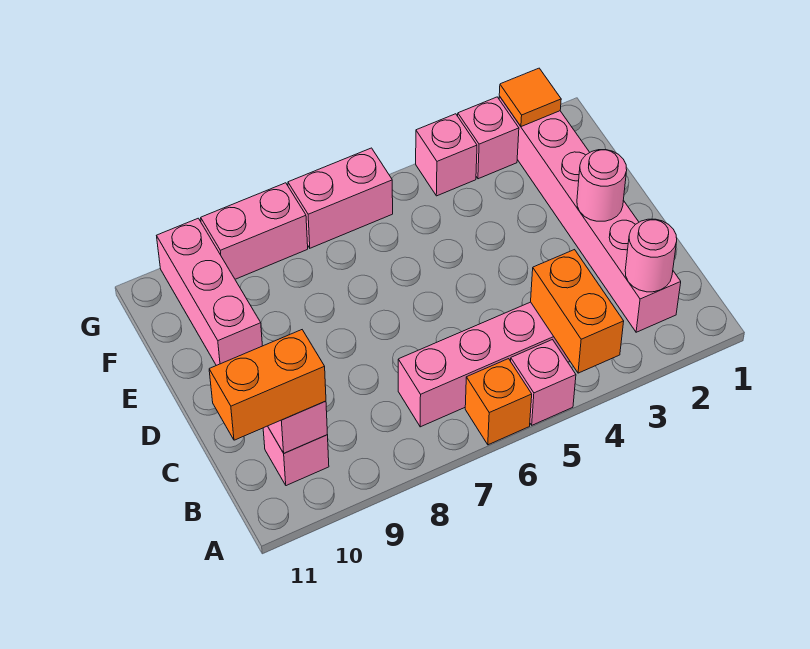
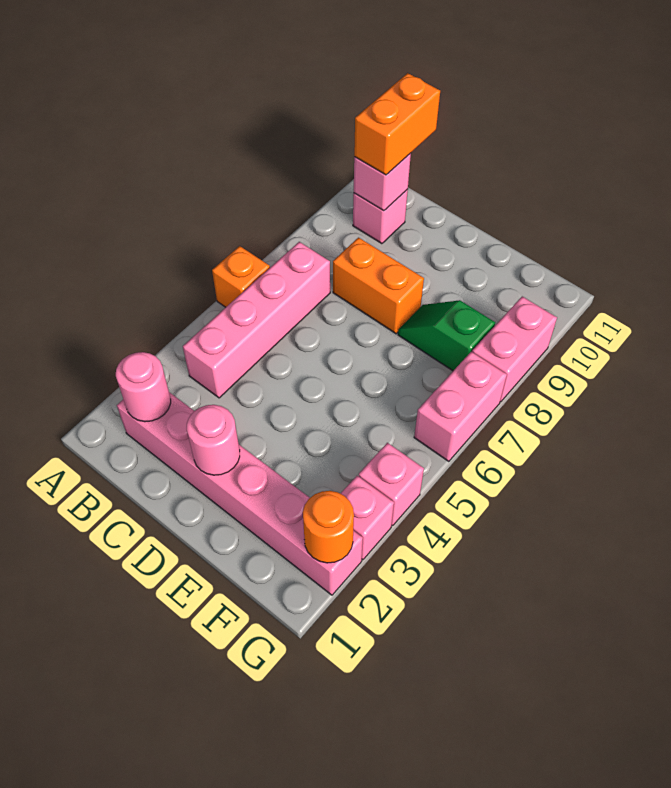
orange brick A4:B4 level 2 -> orange brick C8:D8 level 1
pink brick A5 level 1 -> none
none -> green slope E8:F8 level 1 top F
pink brick E10:G10 level 1 -> none
orange tile G2 level 2 -> orange round brick G2 level 2

